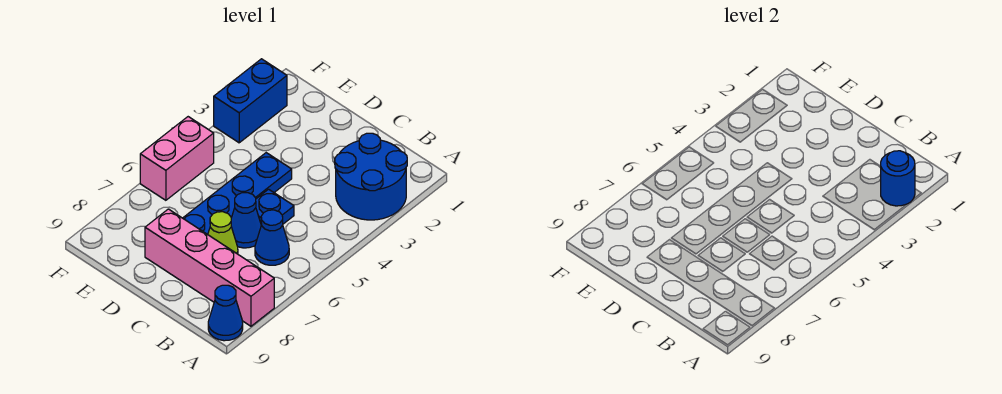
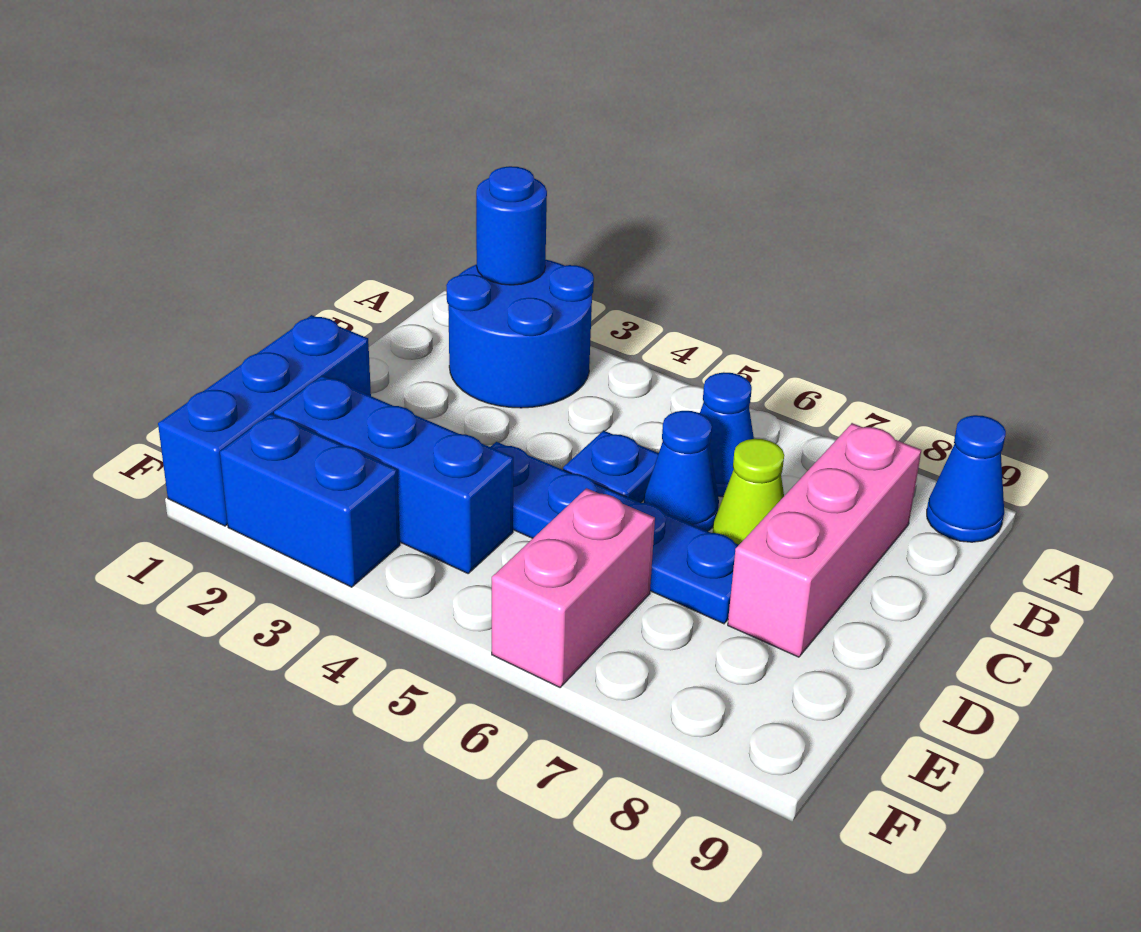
pink brick A8:D8 level 1 -> pink brick B8:D8 level 1
none -> blue brick D1:F1 level 1
none -> blue brick E2:E4 level 1
pink brick F5:F6 level 1 -> pink brick E6:F6 level 1

